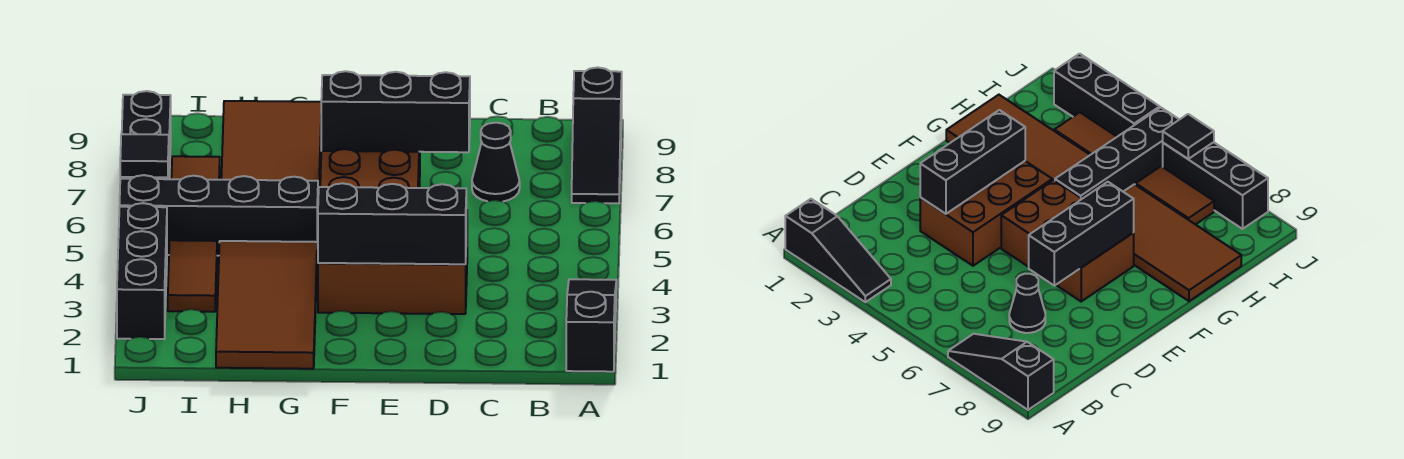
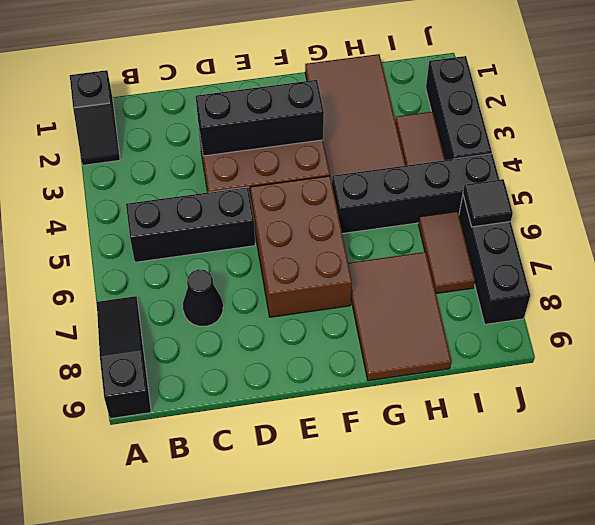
black slope A1:A3 level 1 top 1 -> black slope A1:A2 level 1 top 1
black brick D7:F7 level 2 -> black brick B5:D5 level 1
brown tile G6:H9 level 1 -> brown tile G7:H9 level 1

